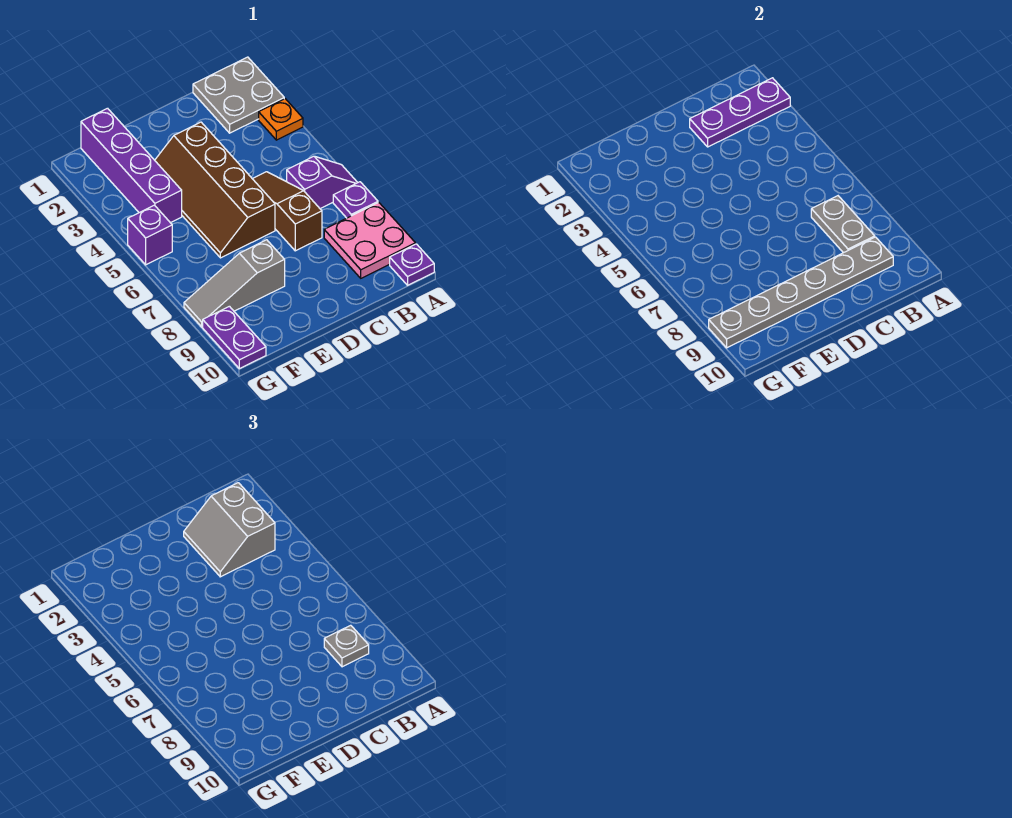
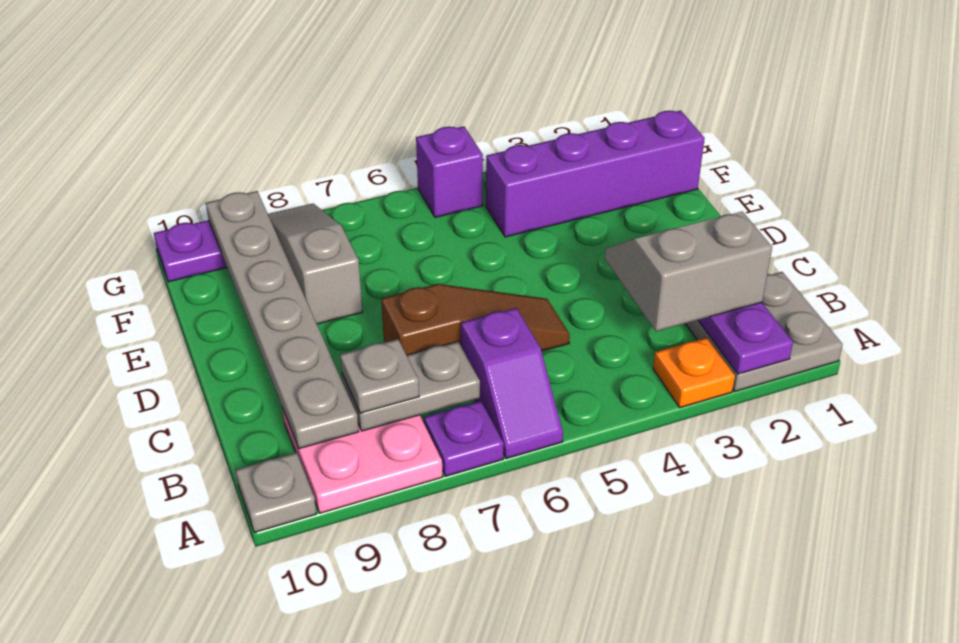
purple plate A10 level 1 -> grey plate A10 level 1
brown slope D3:E6 level 1 top D -> none

